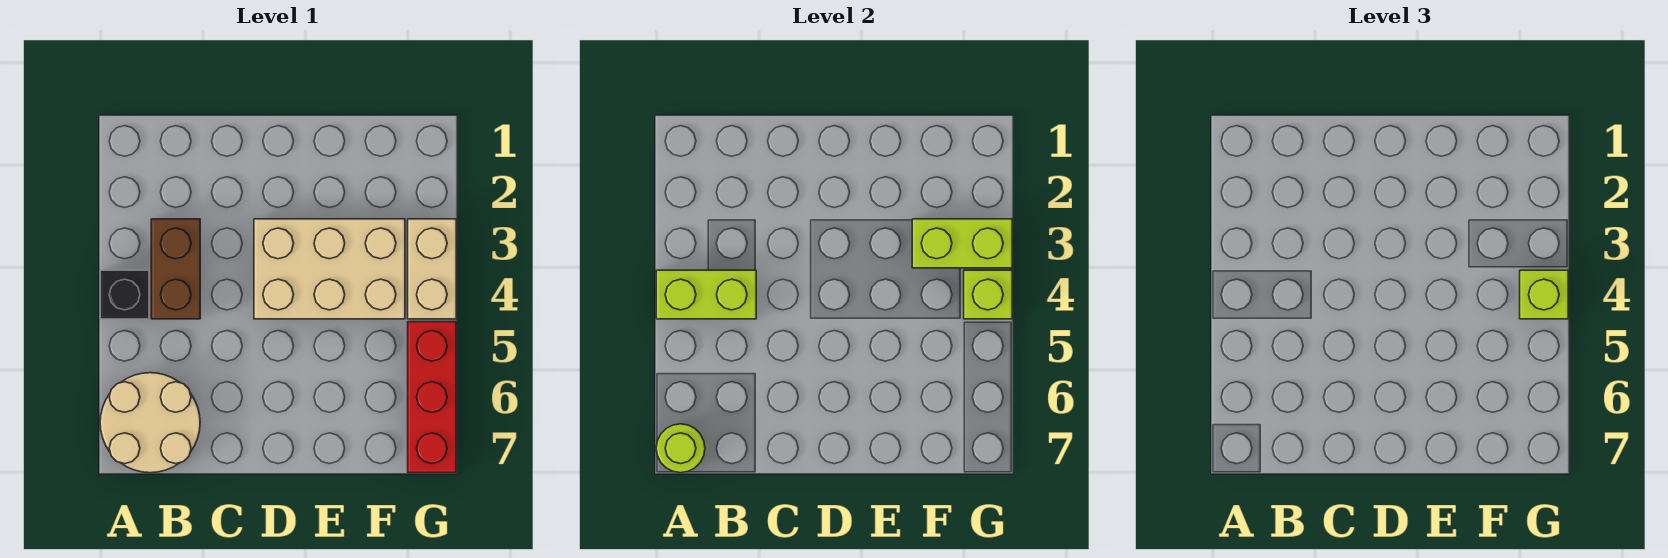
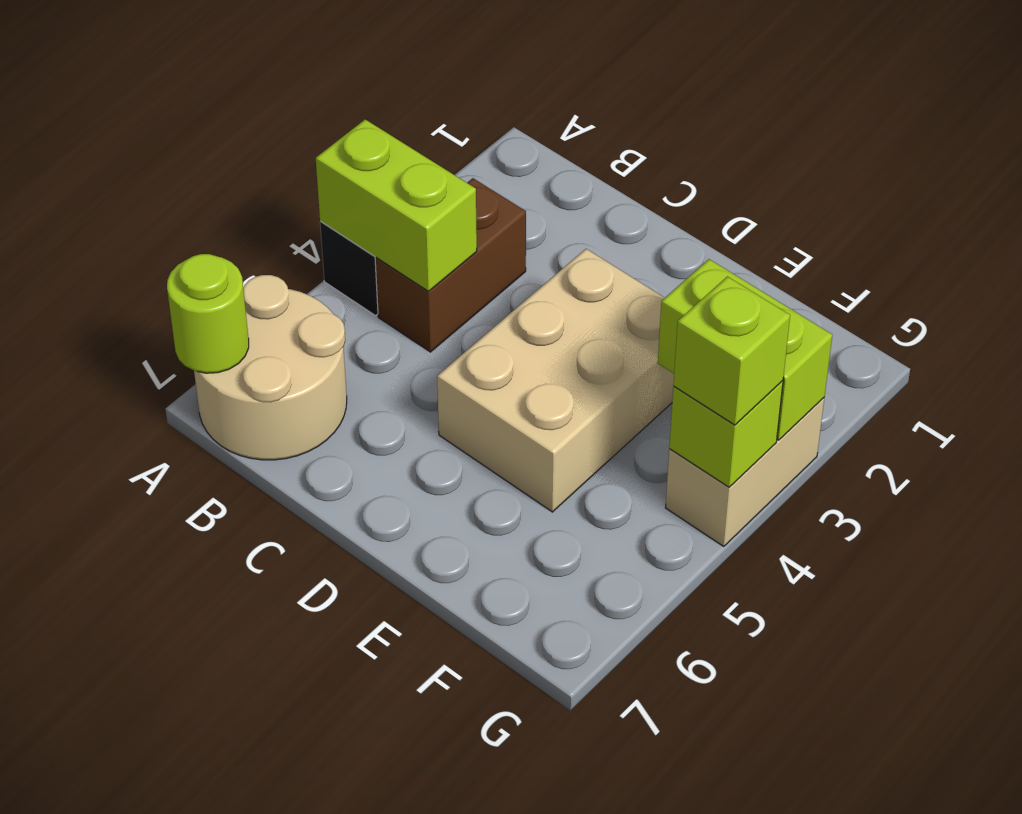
tan brick D3:F4 level 1 -> tan brick D3:E5 level 1
red brick G5:G7 level 1 -> none

